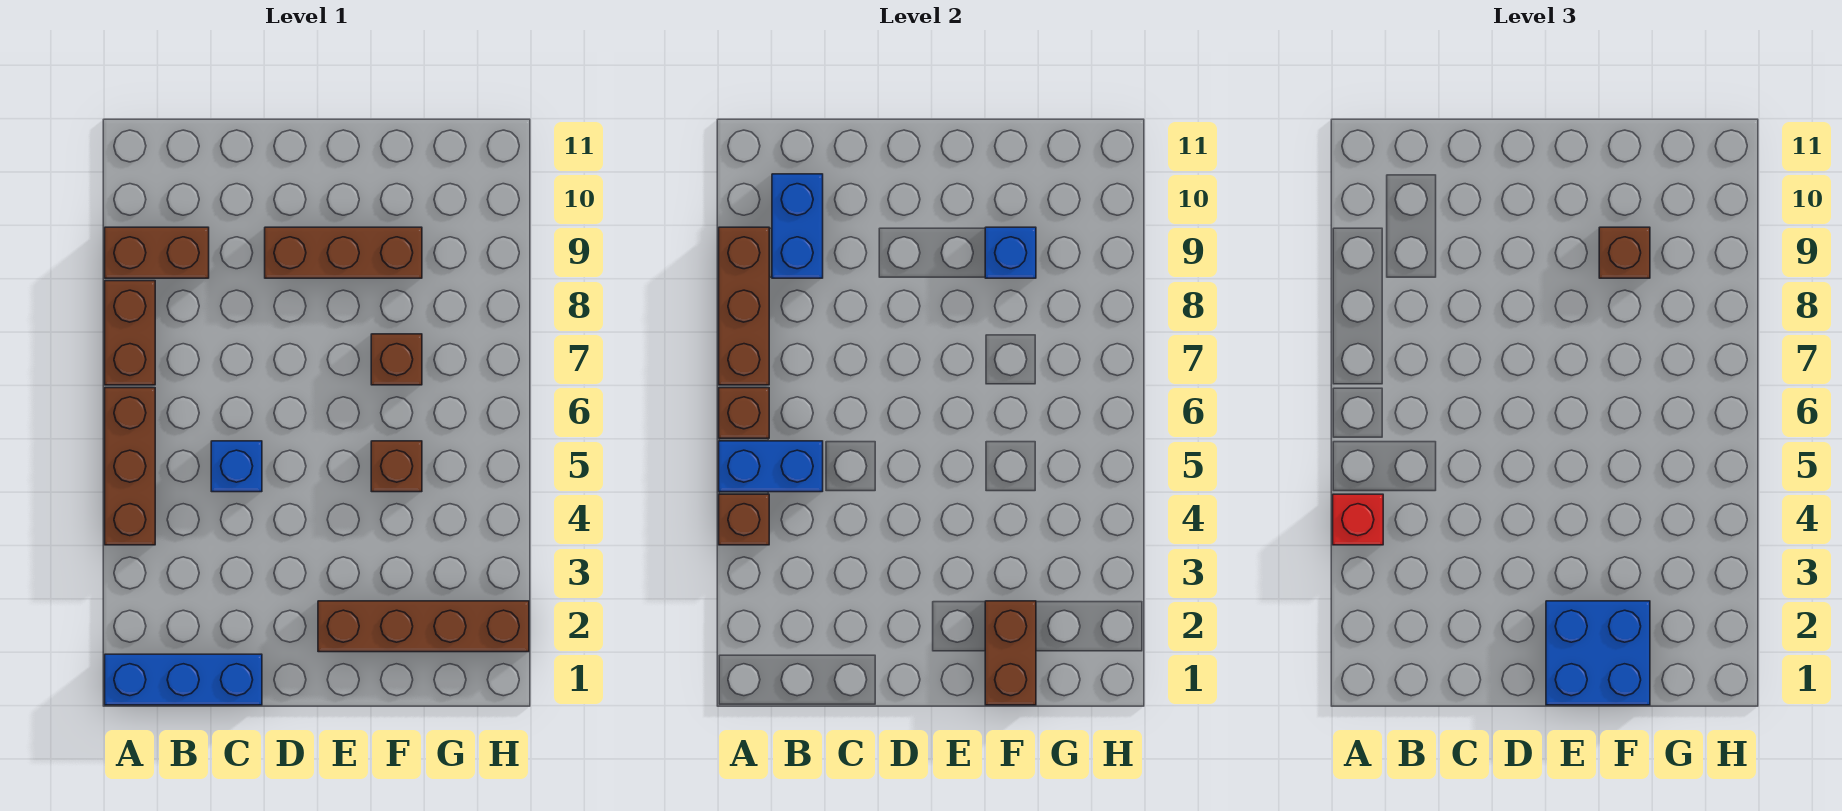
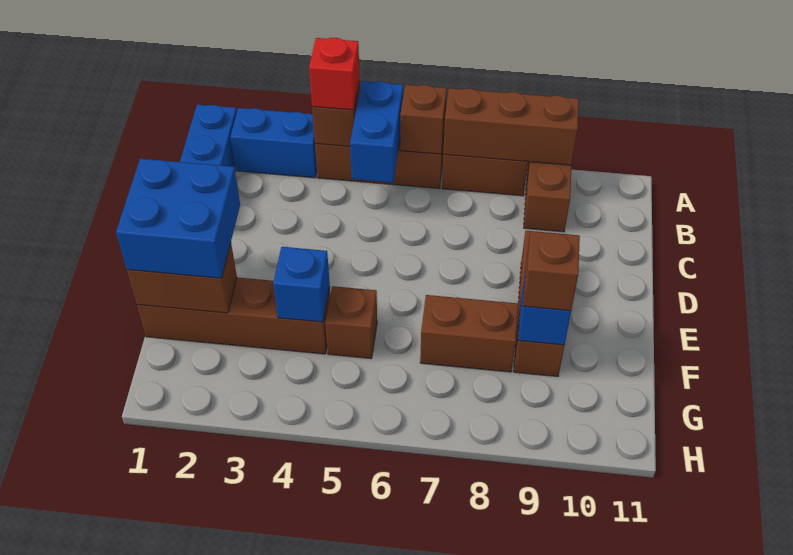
blue brick B9:B10 level 2 -> blue brick A2:A3 level 1
blue brick C5 level 1 -> blue brick F4 level 2
brown brick E2:H2 level 1 -> brown brick F1:F4 level 1
brown brick F7 level 1 -> brown brick F7:F8 level 1

